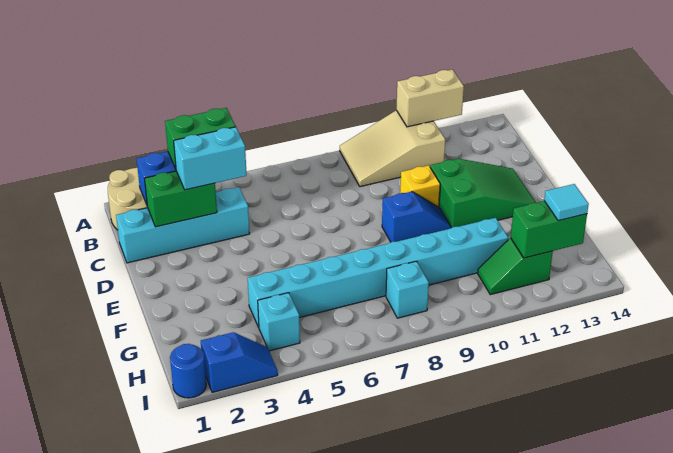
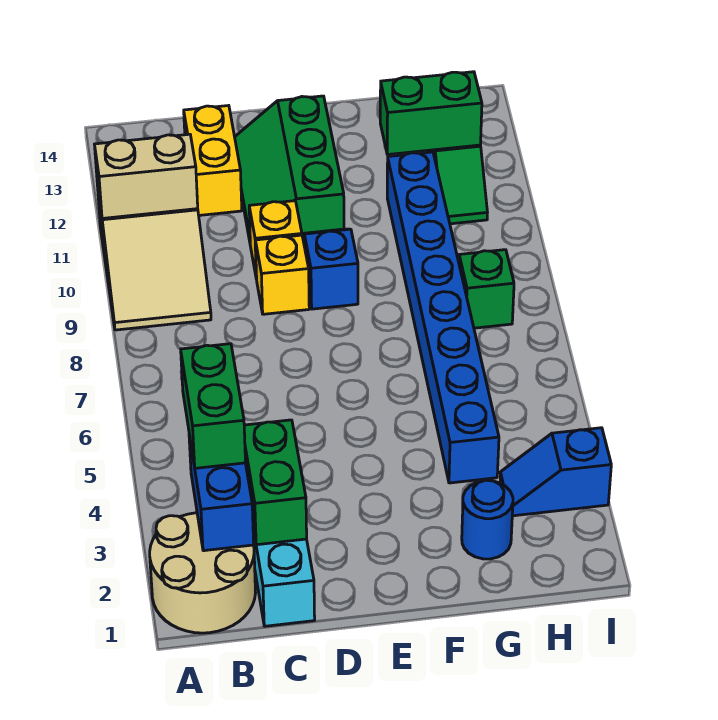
tan brick A11:A12 level 2 -> tan brick A11:B11 level 2
cyan brick C3:C4 level 3 -> none
none -> yellow brick C12:C13 level 1
none -> yellow brick D9 level 1
green slope D11:E13 level 1 top 11 -> green slope D11:E13 level 1 top E
cyan brick G4:G11 level 1 -> blue brick G4:G11 level 1
cyan brick H4 level 1 -> none
cyan brick H8 level 1 -> green brick H8 level 1
green brick H12:H13 level 2 -> green brick G12:H12 level 2
cyan tile H13 level 3 -> none
blue round brick I1 level 1 -> blue round brick G2 level 1
blue slope I2:I3 level 1 top 2 -> blue slope H3:I3 level 1 top I

